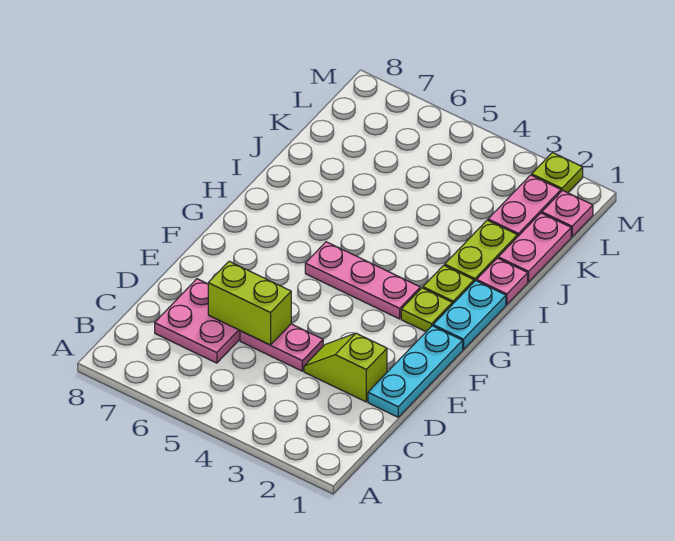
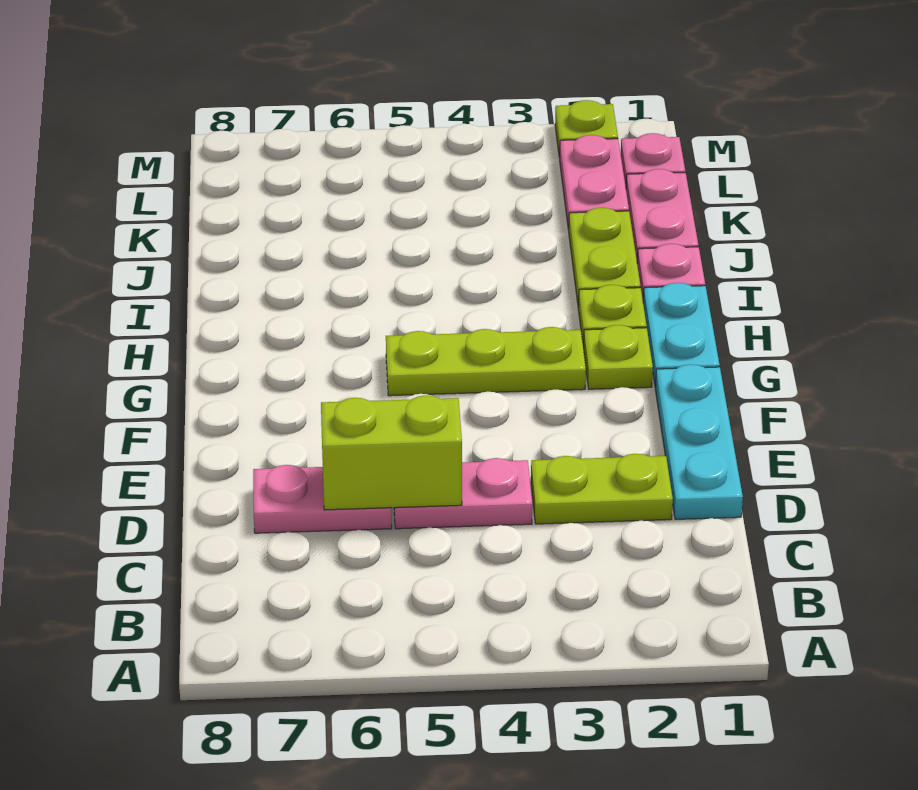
pink plate C6:D7 level 1 -> pink plate D6:D7 level 1
lime slope D2:D3 level 1 top 2 -> lime plate D2:D3 level 1
pink plate G3:G5 level 1 -> lime plate G3:G5 level 1

